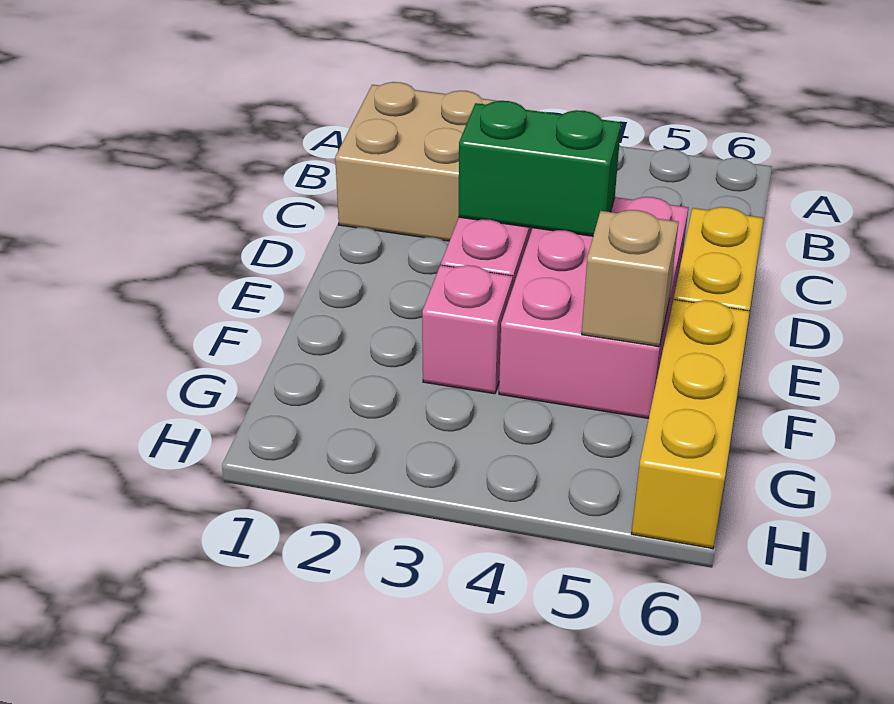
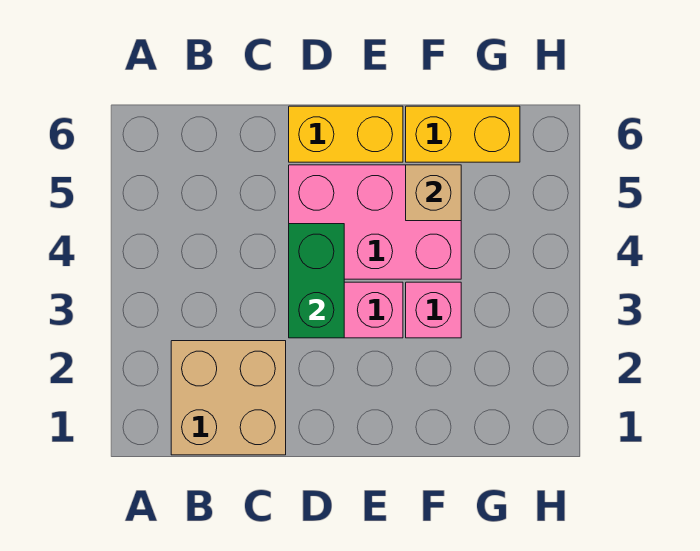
yellow brick F6:H6 level 1 -> yellow brick F6:G6 level 1

